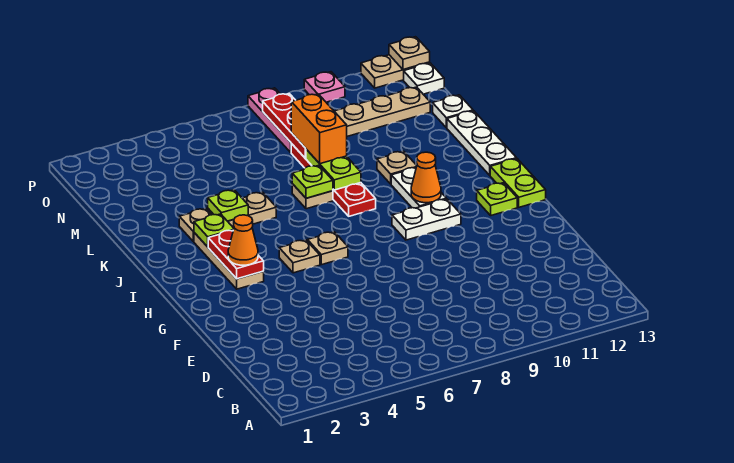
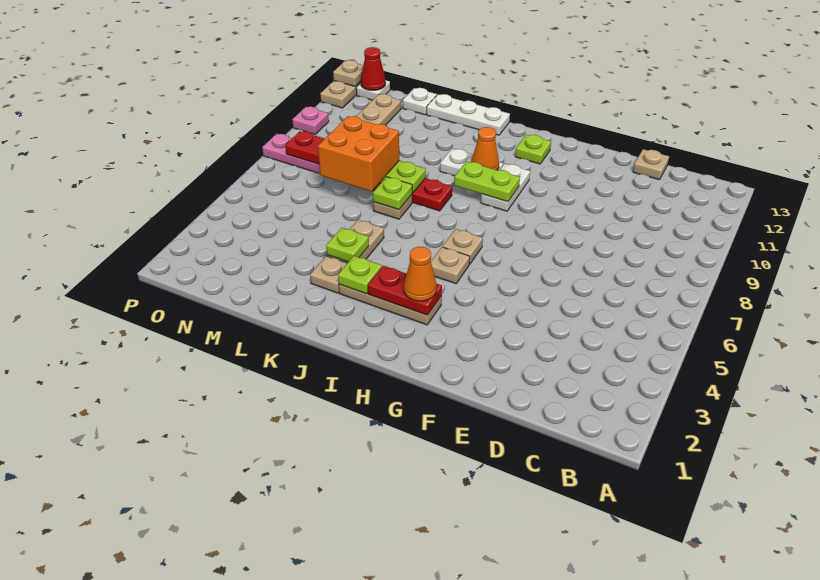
lime plate H13:I13 level 1 -> lime plate H9:I9 level 2
tan plate K10 level 1 -> tan plate D13 level 1
orange brick L8:M8 level 3 -> orange brick L7:M8 level 3
none -> red cone O13 level 2

